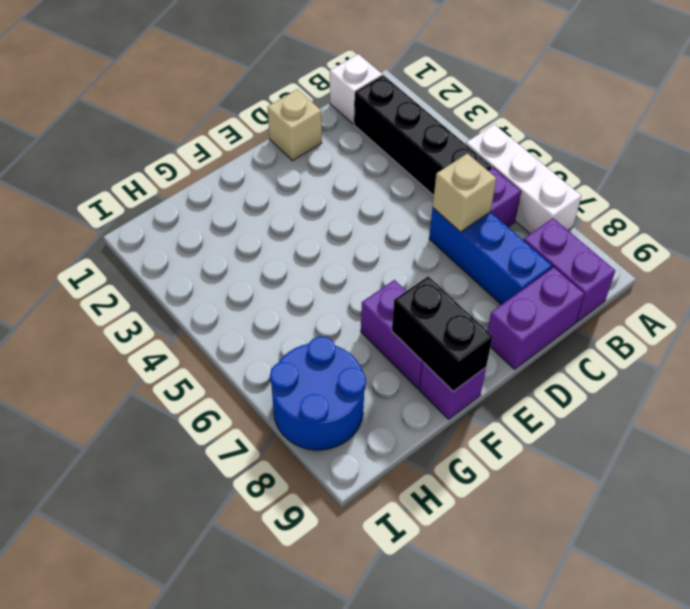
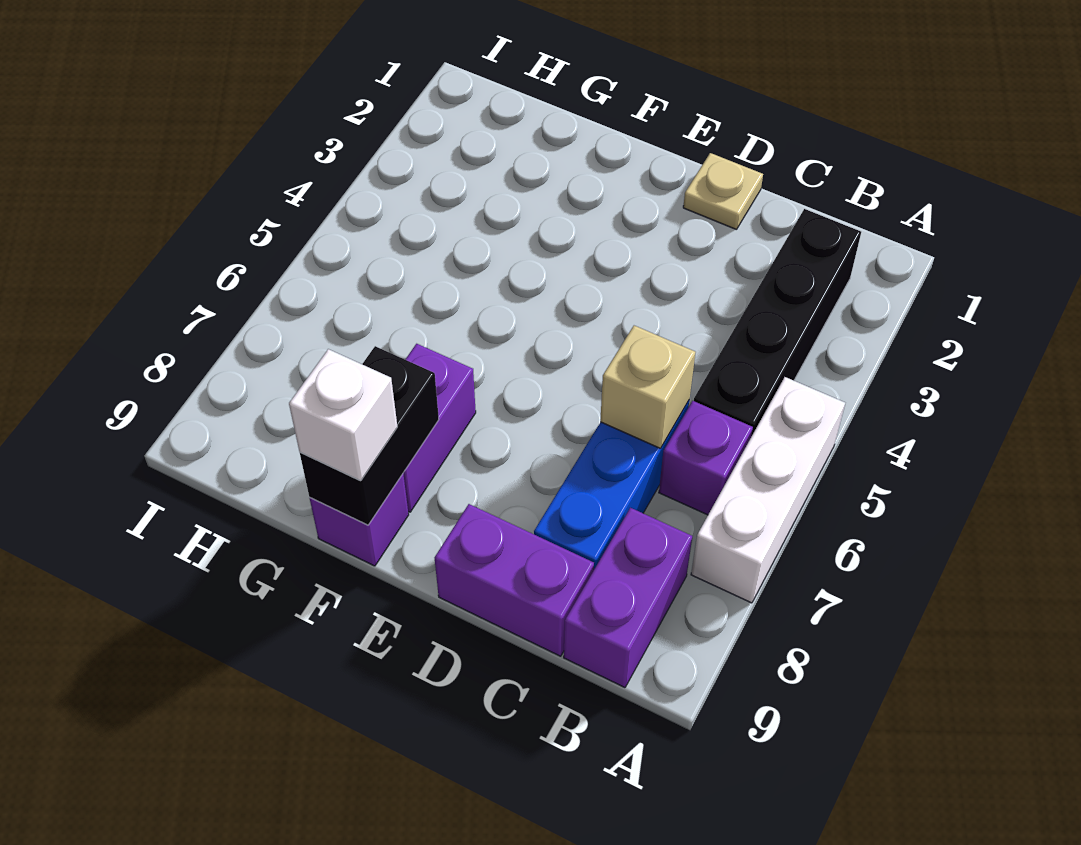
white brick B1 level 1 -> white brick F9 level 3
tan brick D1 level 1 -> tan plate D1 level 1
blue round brick H7:I8 level 1 -> none

